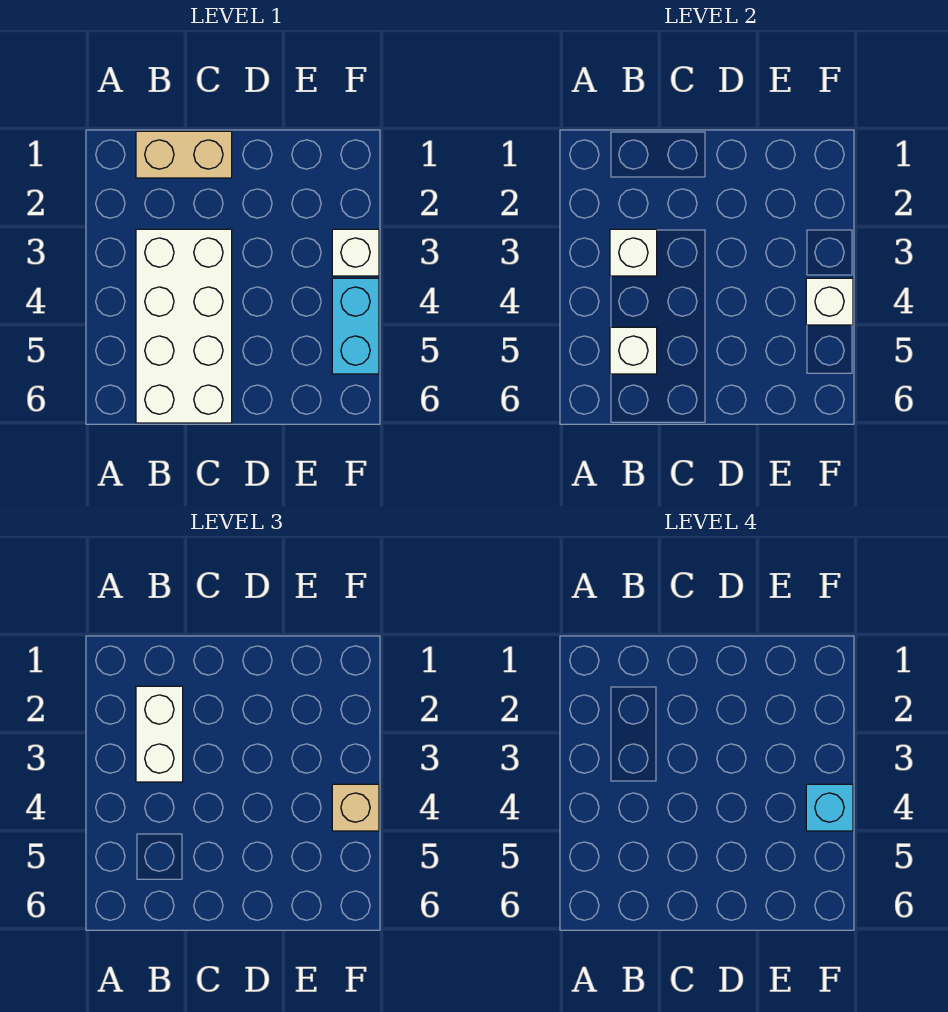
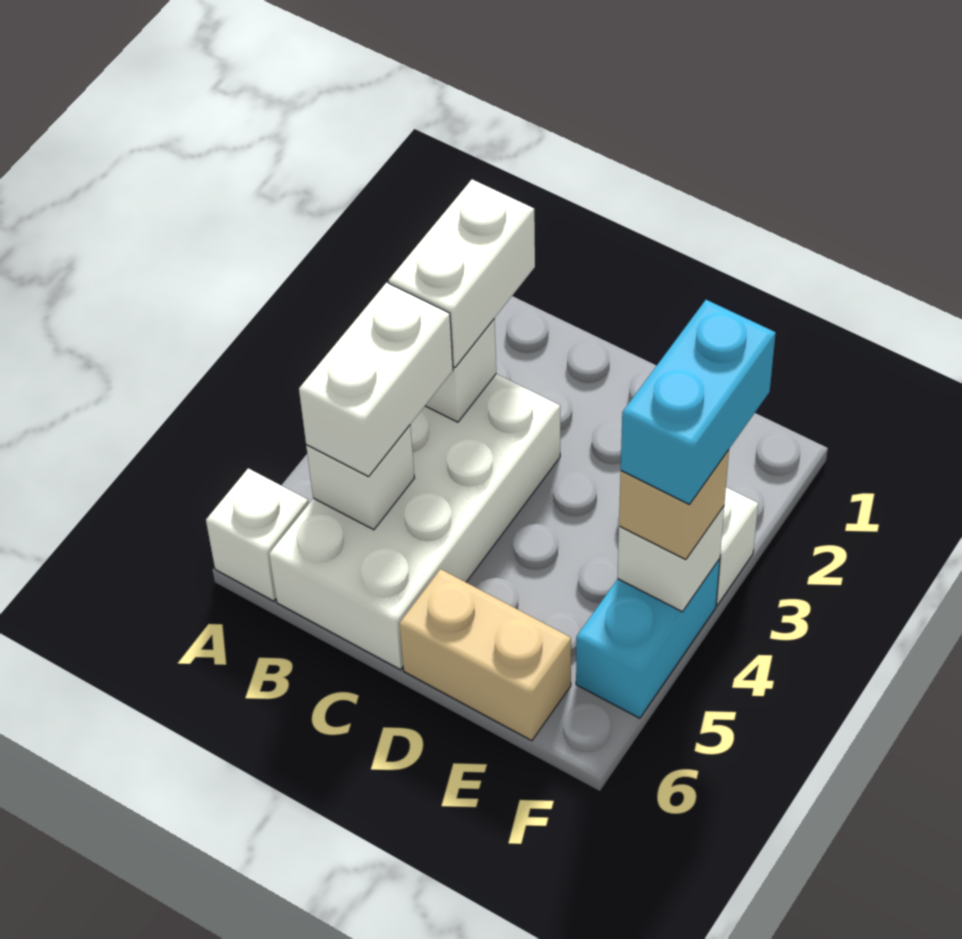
none -> white brick A6 level 1
tan brick B1:C1 level 1 -> tan brick D6:E6 level 1
none -> white brick B4:B5 level 3
cyan brick F4 level 4 -> cyan brick F3:F4 level 4

